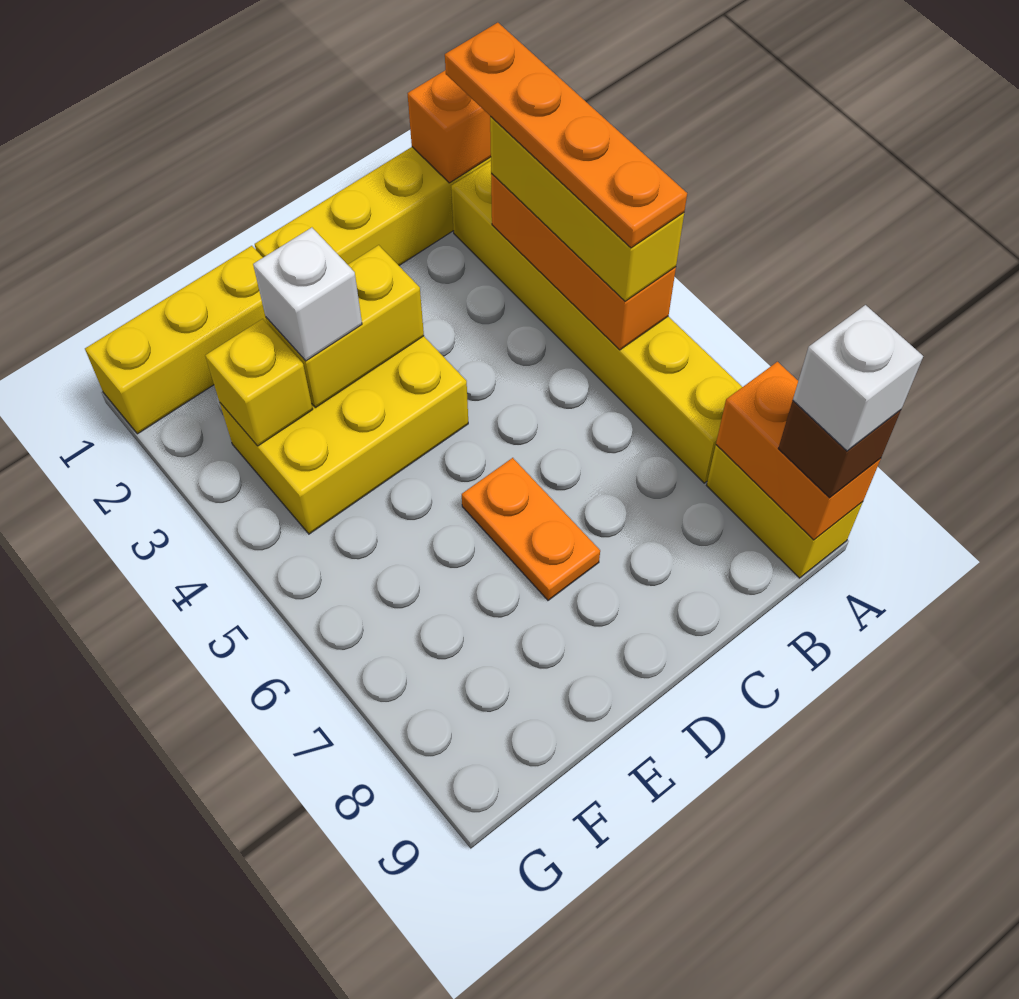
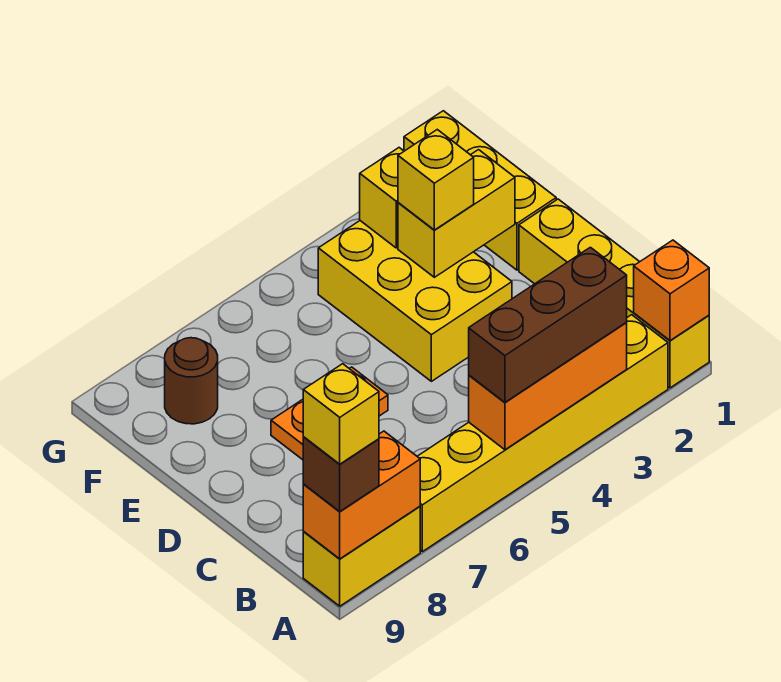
orange plate A2:A5 level 4 -> none
yellow brick A3:A5 level 3 -> brown brick A3:A5 level 3
white brick A9 level 4 -> yellow brick A9 level 4
yellow brick D3:E3 level 2 -> yellow brick E2:E3 level 2
white brick E3 level 3 -> yellow brick E3 level 3
none -> brown round brick F8 level 1

